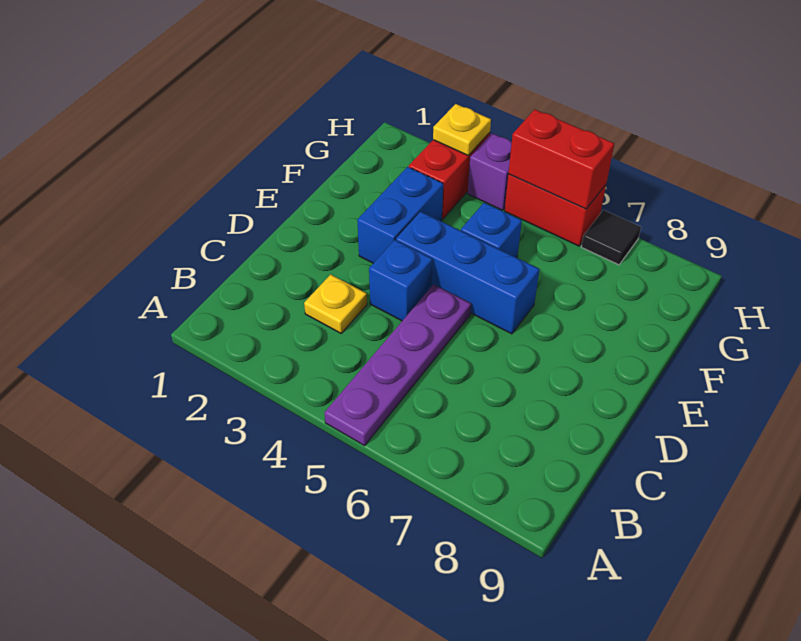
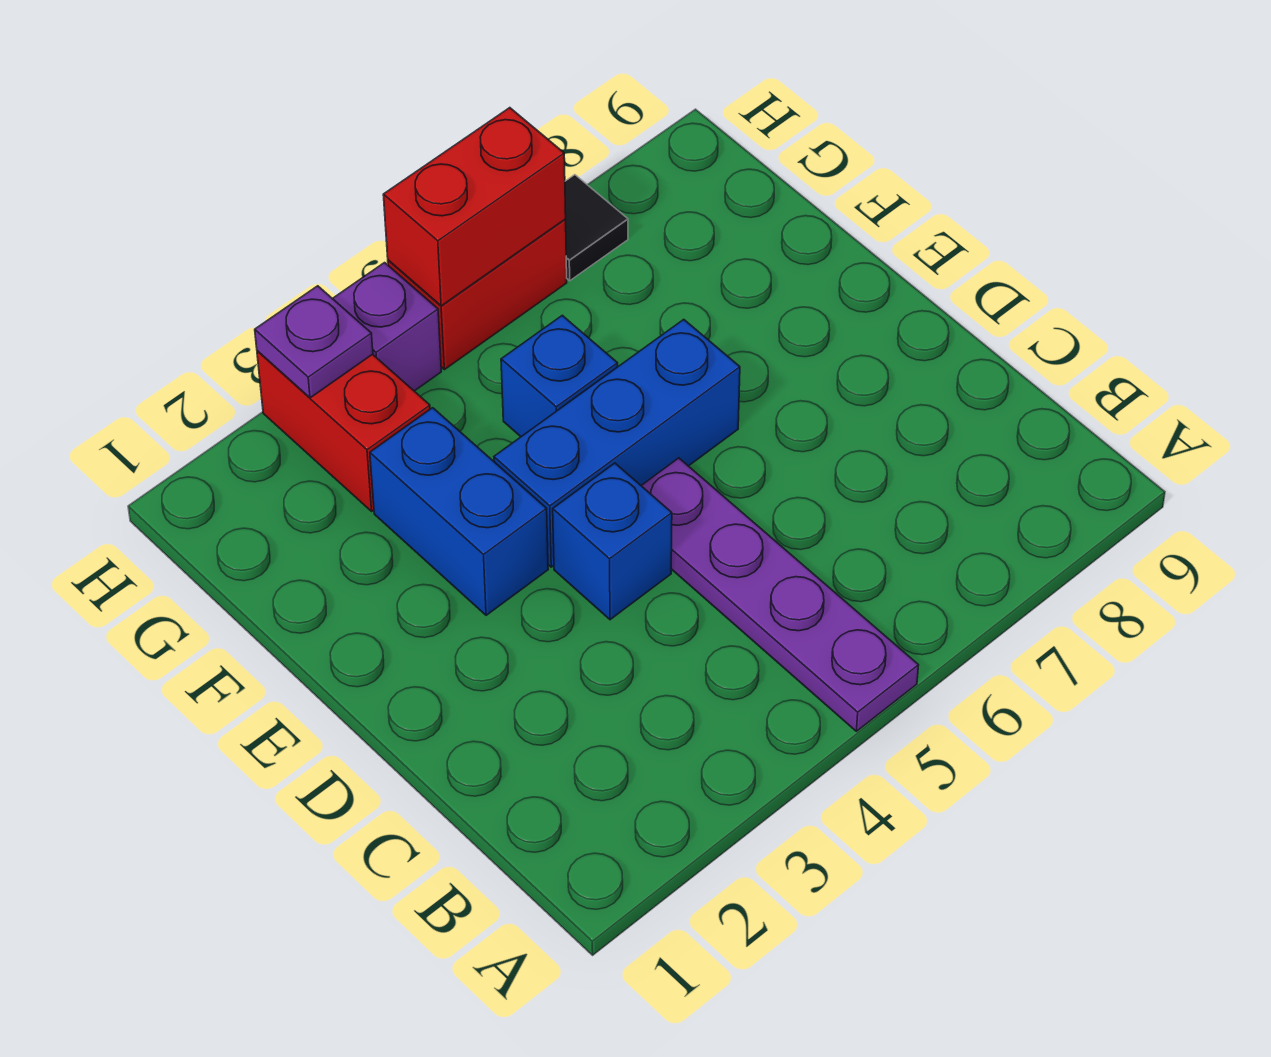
yellow plate C3 level 1 -> none
yellow plate H3 level 2 -> purple plate H3 level 2

